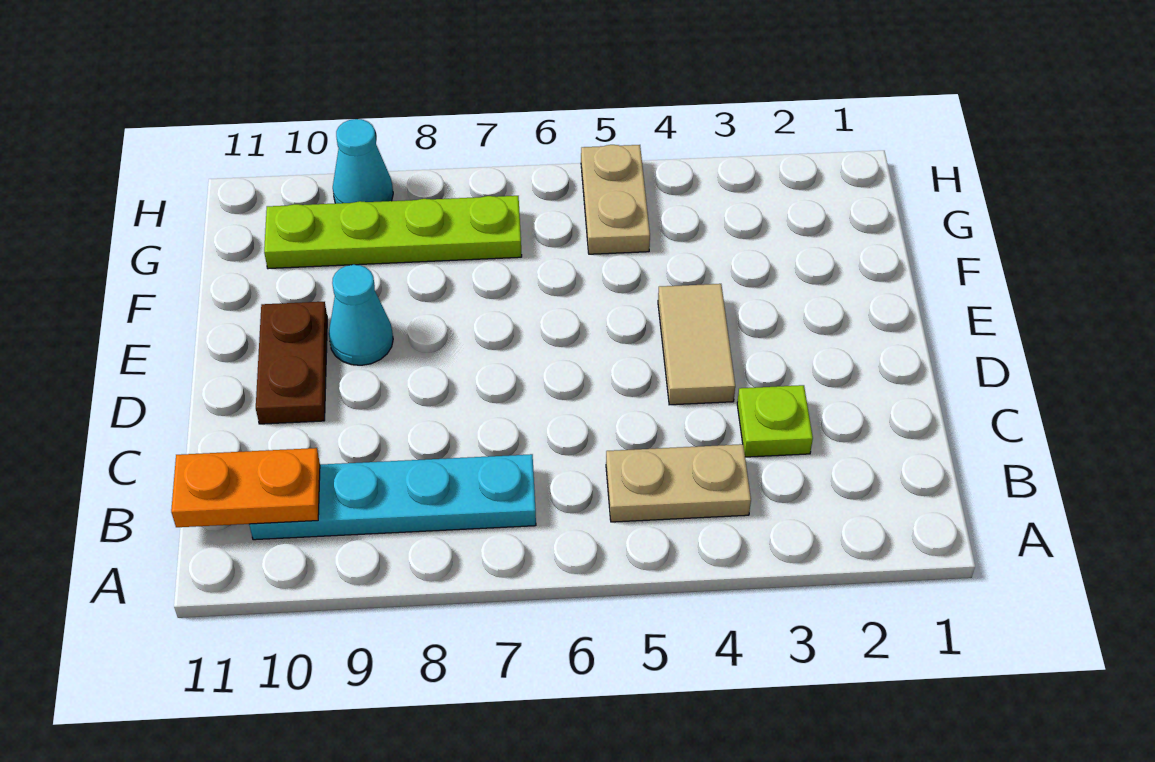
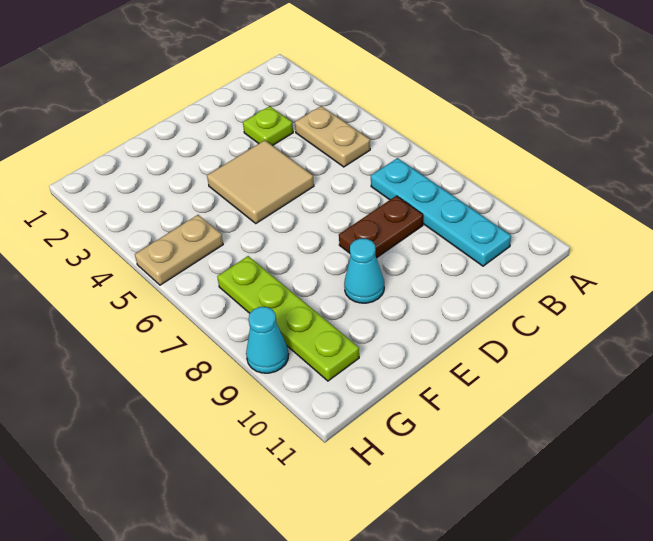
orange plate B10:B11 level 2 -> none
tan tile D4:E4 level 1 -> tan tile D4:E5 level 1
brown plate D10:E10 level 1 -> brown plate C8:D8 level 1

